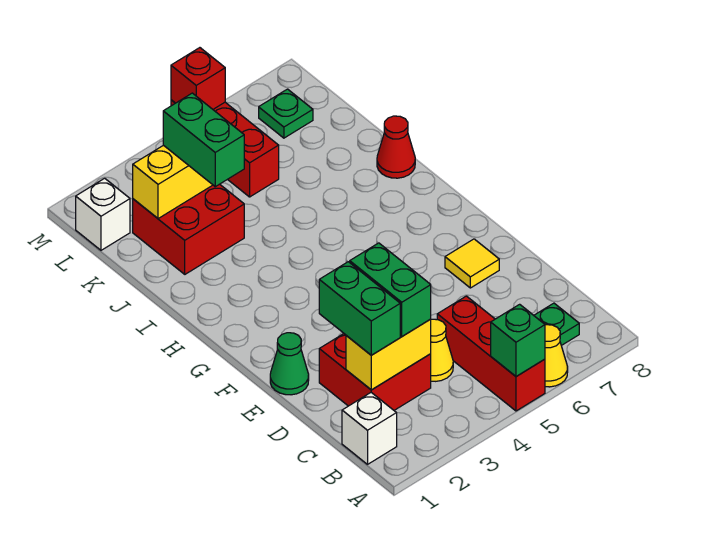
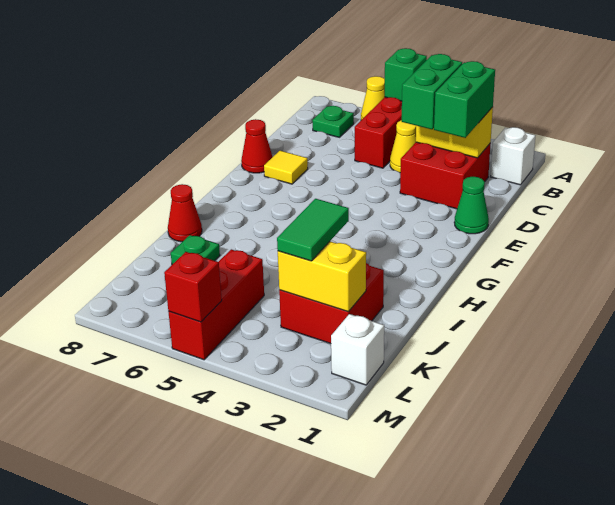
none -> red cone E8 level 1
green brick J3:K3 level 3 -> green tile J3:K3 level 3
green plate L7 level 1 -> green plate J7 level 1

